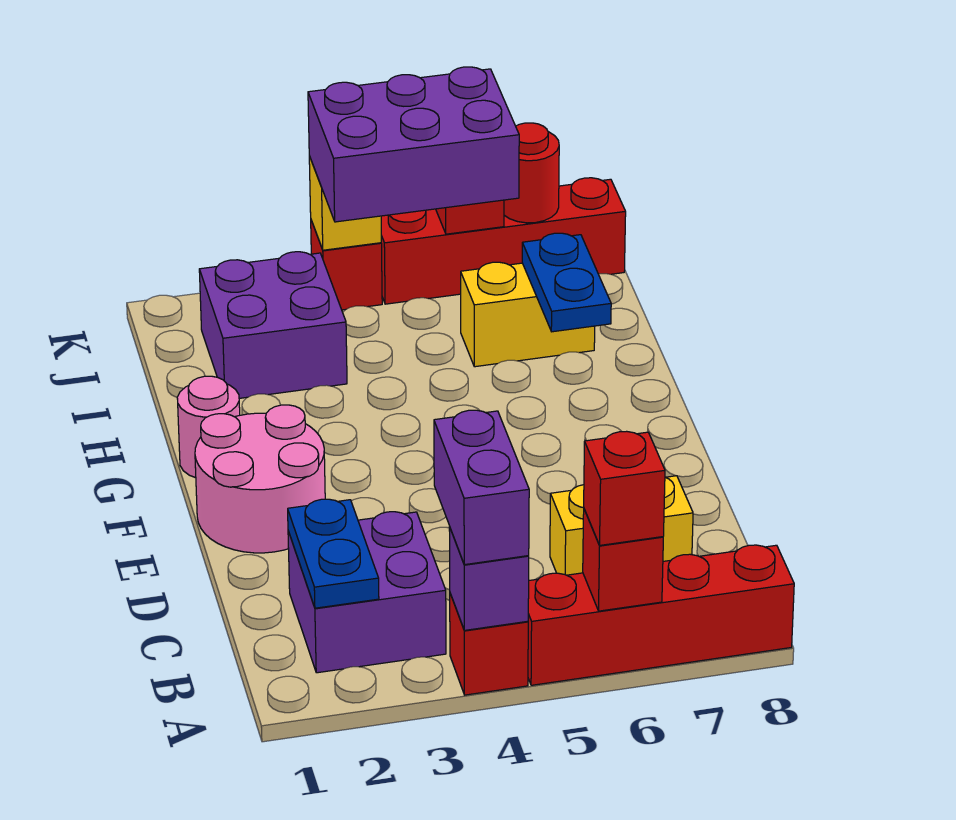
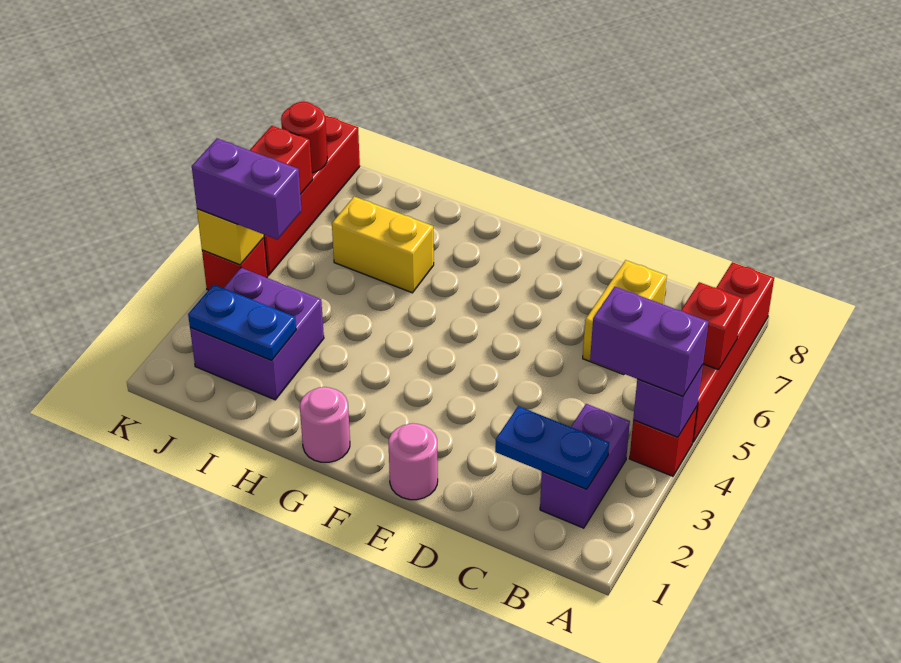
red brick A6 level 3 -> none
purple brick B2:C3 level 1 -> purple brick B2:B3 level 1
pink round brick E1:F2 level 1 -> pink round brick E1 level 1
blue plate H7:I7 level 2 -> blue plate I2:J2 level 2
yellow brick I6:I7 level 1 -> yellow brick H6:I6 level 1
purple brick J4:K6 level 3 -> purple brick J4:K4 level 3

